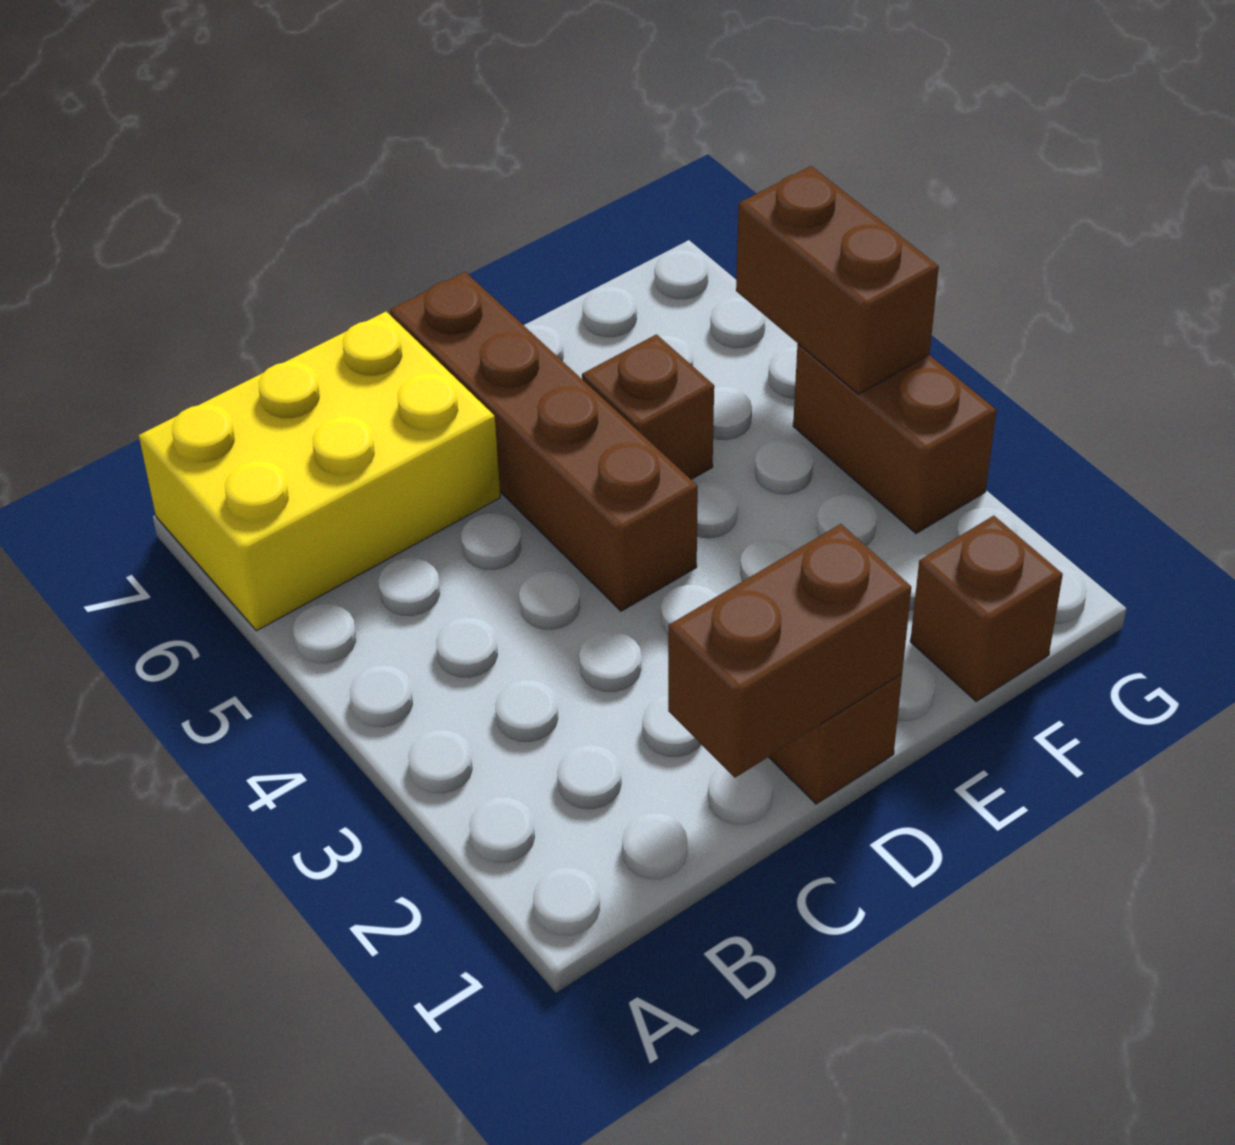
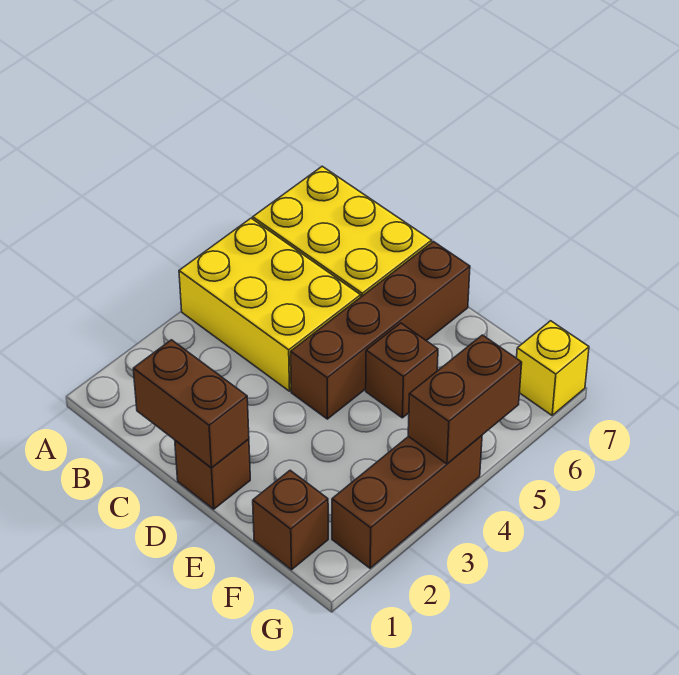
none -> yellow brick A4:C5 level 1
brown brick G3:G4 level 1 -> brown brick G2:G4 level 1
none -> yellow brick G7 level 1

